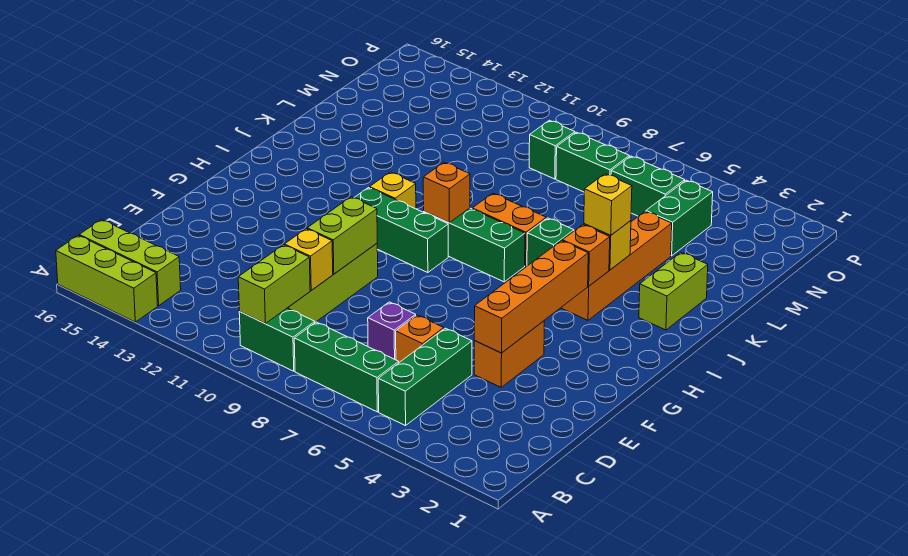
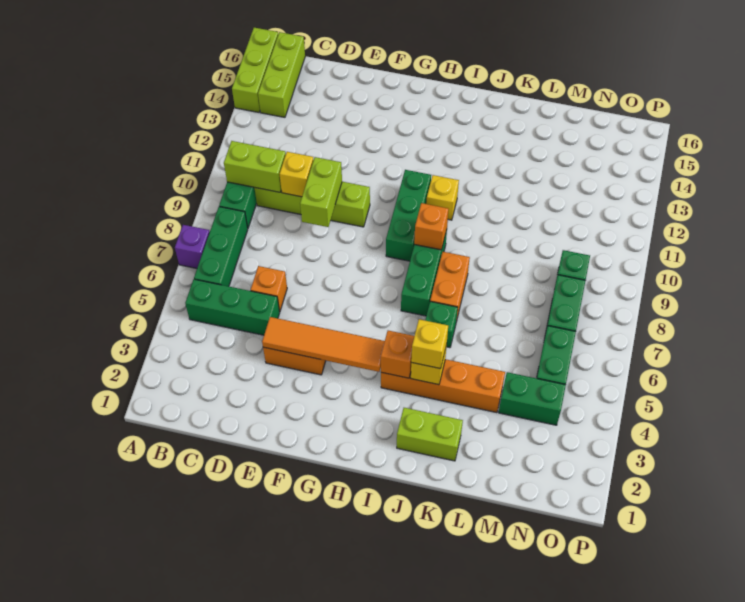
purple brick D7 level 1 -> purple brick A7 level 1
orange brick E4:H4 level 2 -> orange tile E4:H4 level 2
lime brick E10:F10 level 2 -> lime brick E9:E10 level 2

